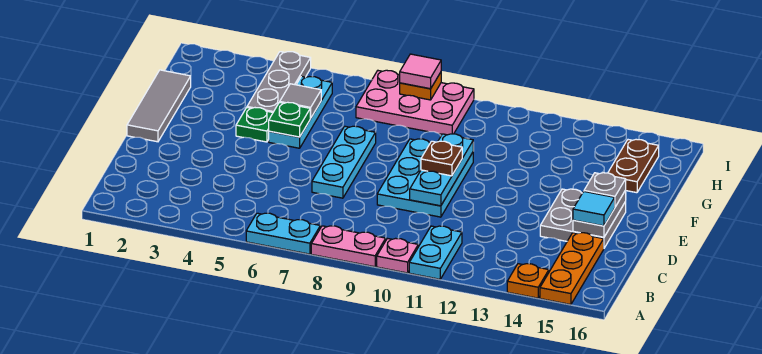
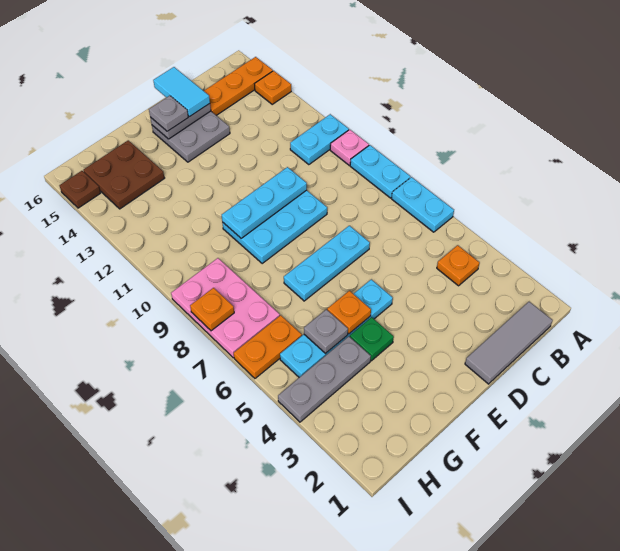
pink plate A8:A9 level 1 -> cyan plate A8:A9 level 1
none -> orange plate B4 level 1
cyan tile D15 level 3 -> cyan tile D15:D16 level 3
grey tile E1:G1 level 1 -> grey tile B1:D1 level 1
brown plate E10 level 3 -> brown plate I15 level 1
cyan plate F5:H5 level 1 -> cyan plate E5:H5 level 1
green plate F5 level 2 -> orange plate F5 level 2
grey tile G5 level 2 -> grey plate G5 level 2
brown plate G15:H15 level 1 -> brown plate G14:H15 level 1
none -> orange plate H6:I6 level 1
pink tile I8 level 3 -> none

